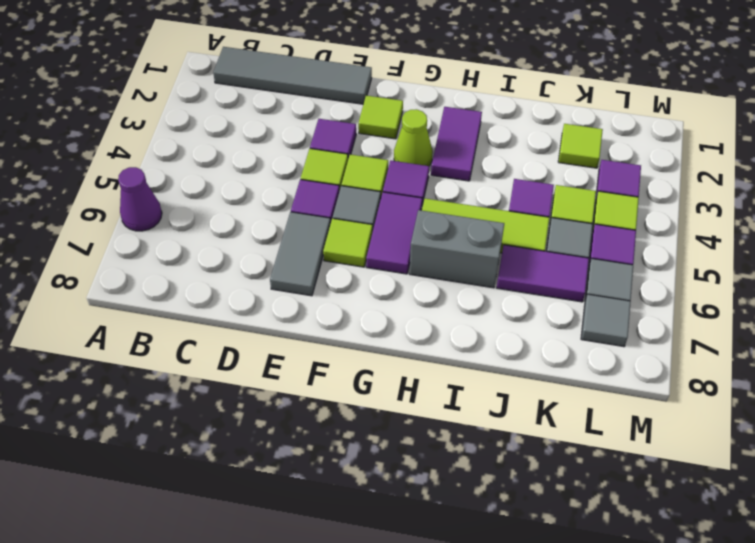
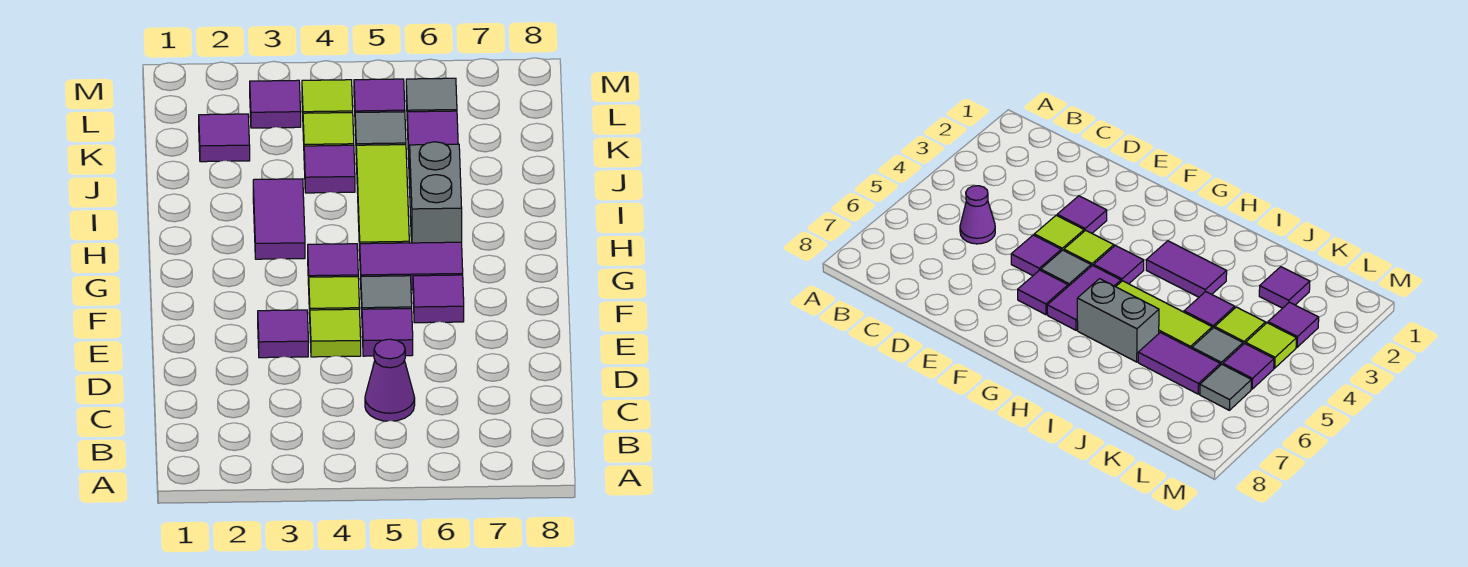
purple cone A6 level 1 -> purple cone C5 level 1
grey tile B1:E1 level 1 -> none
grey tile E6:E7 level 1 -> none
lime tile F2 level 1 -> none
lime tile F6 level 1 -> purple tile F6 level 1
lime cone G3 level 1 -> none
purple tile H2:H3 level 1 -> purple tile H3:I3 level 1
lime tile K2 level 1 -> purple tile K2 level 1
grey tile L7 level 1 -> none

